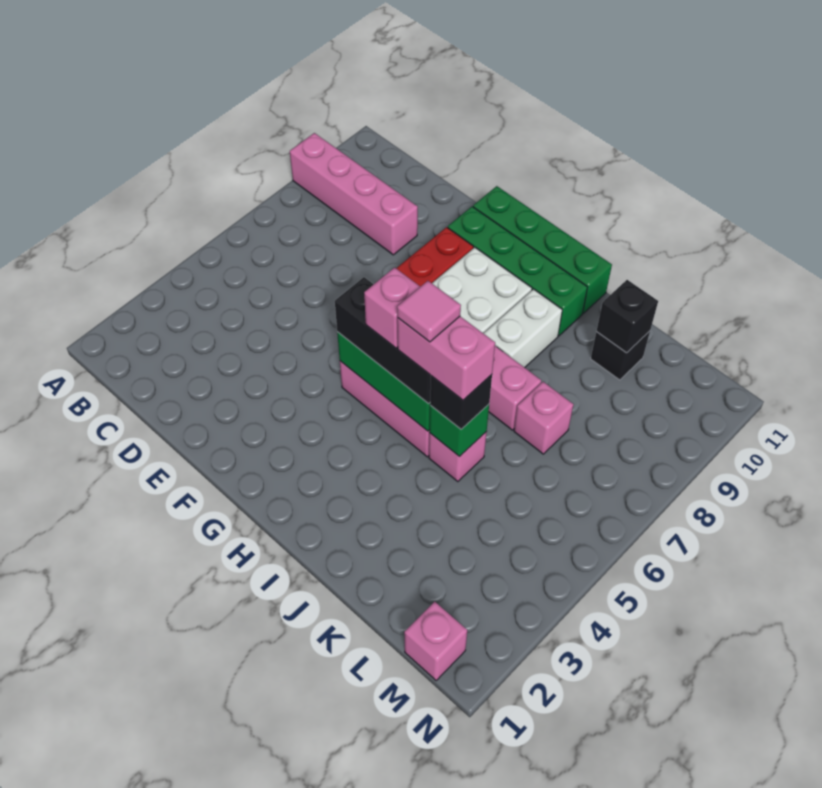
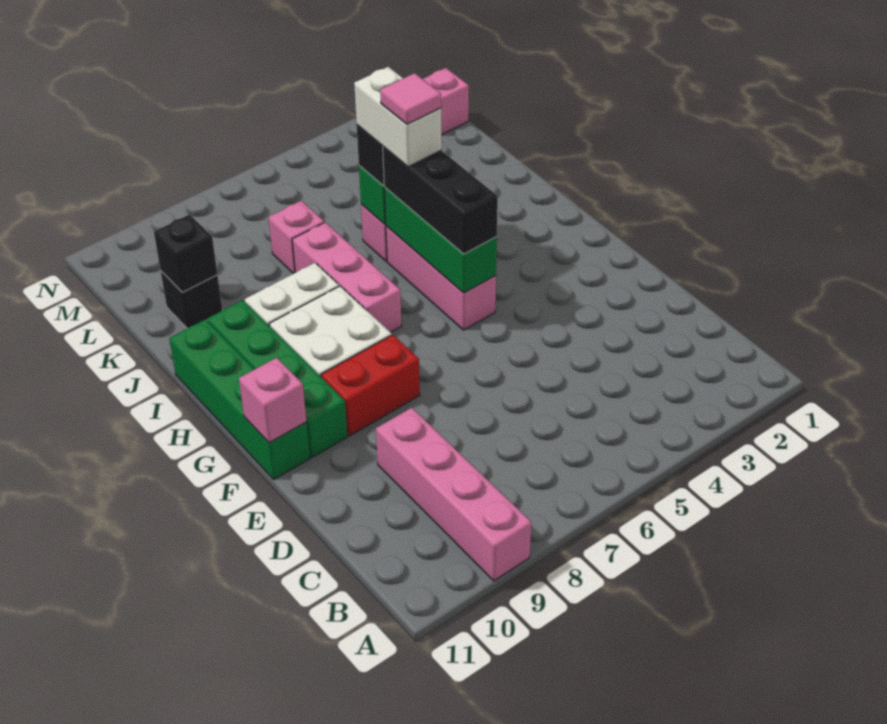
pink brick H5 level 4 -> pink brick F11 level 2
pink brick I5:J5 level 4 -> white brick I5:J5 level 4

